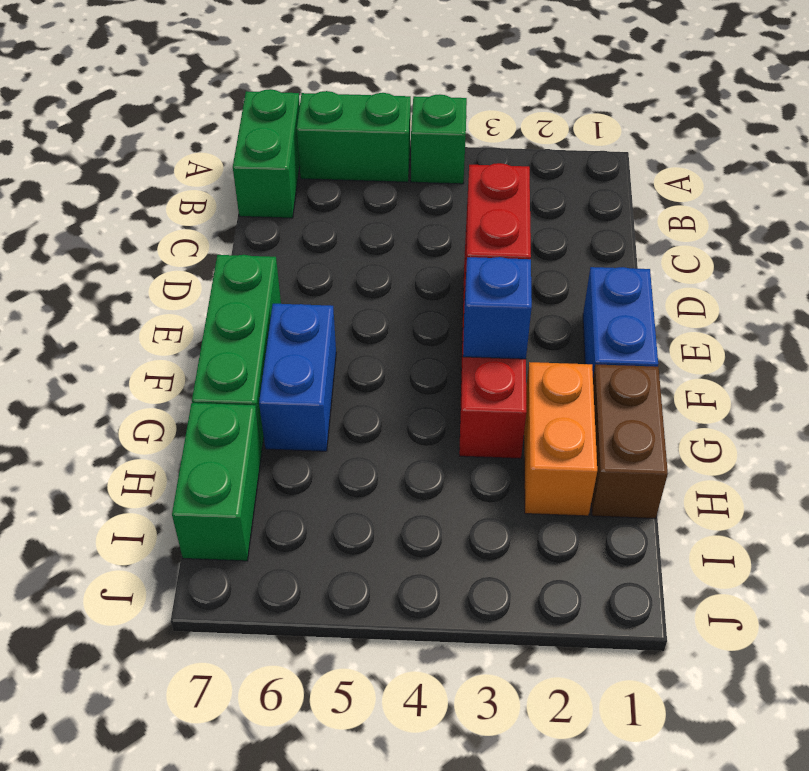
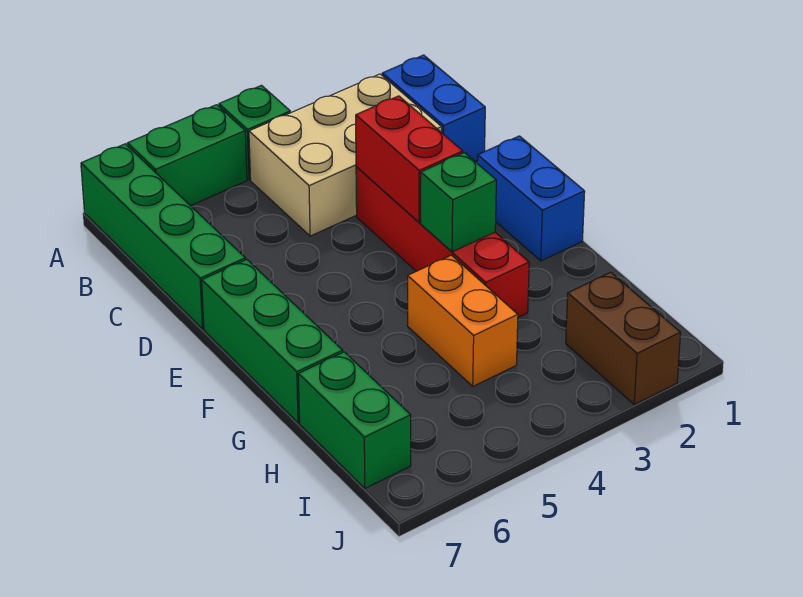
green brick A7:B7 level 1 -> green brick A7:D7 level 1
none -> tan brick B2:C4 level 1
blue brick F3 level 2 -> green brick F3 level 2
blue brick F6:G6 level 1 -> blue brick B1:C1 level 1
brown brick G1:H1 level 1 -> brown brick I2:J2 level 1
orange brick G2:H2 level 1 -> orange brick G4:H4 level 1

